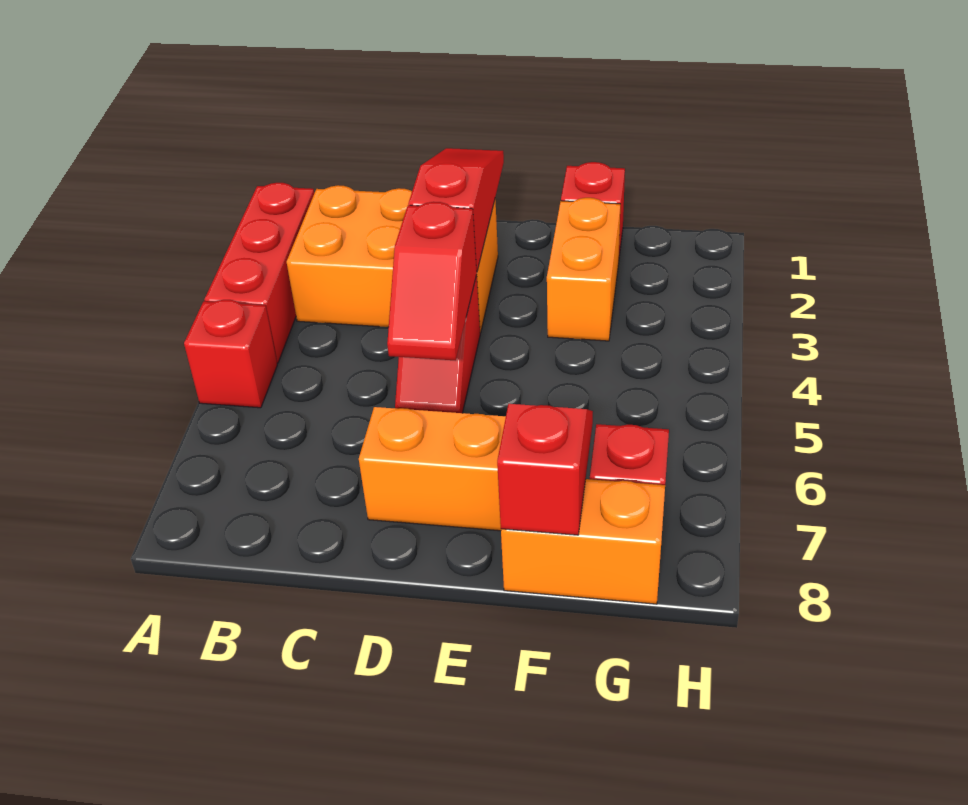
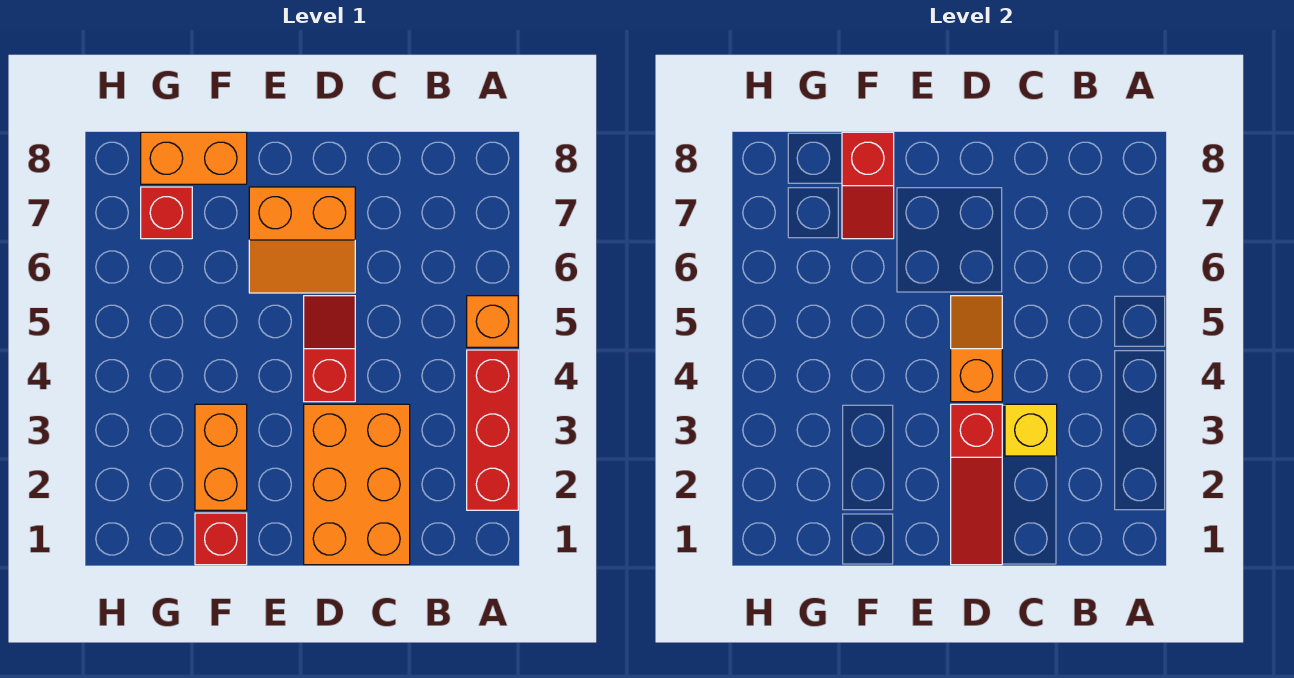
red brick A5 level 1 -> orange brick A5 level 1
orange brick B2:D3 level 1 -> orange brick C1:D3 level 1
none -> yellow brick C3 level 2
red slope D4:D5 level 2 top 4 -> orange slope D4:D5 level 2 top 4

